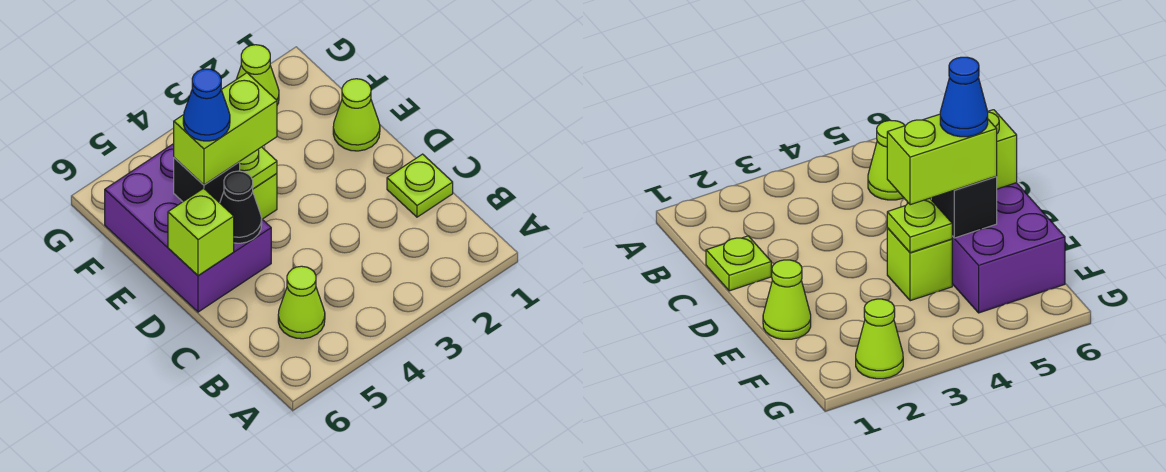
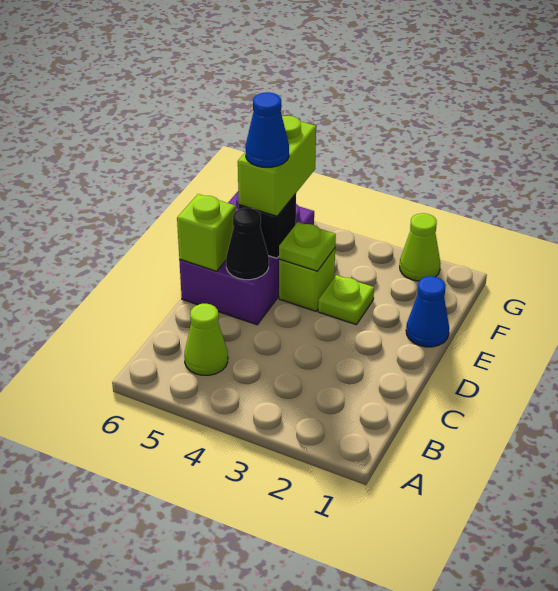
lime plate C1 level 1 -> lime plate E3 level 1
lime cone E1 level 1 -> blue cone E1 level 1
lime brick E4:E5 level 3 -> lime brick E5:F5 level 3

